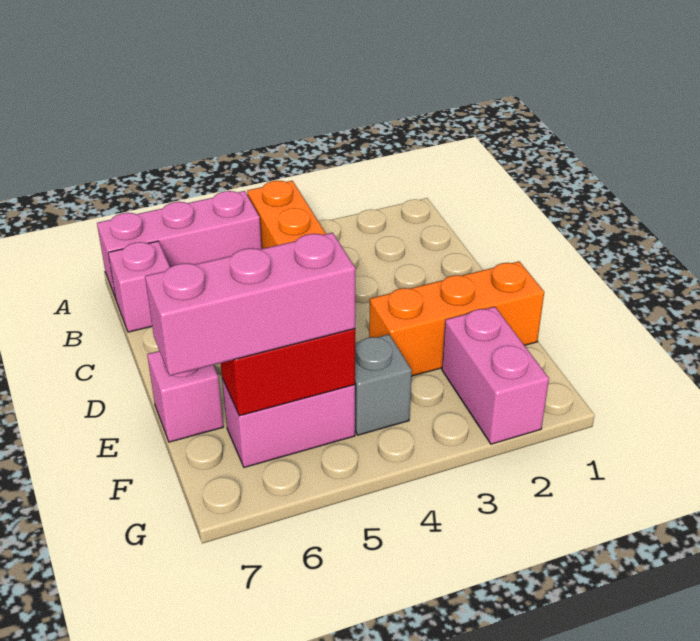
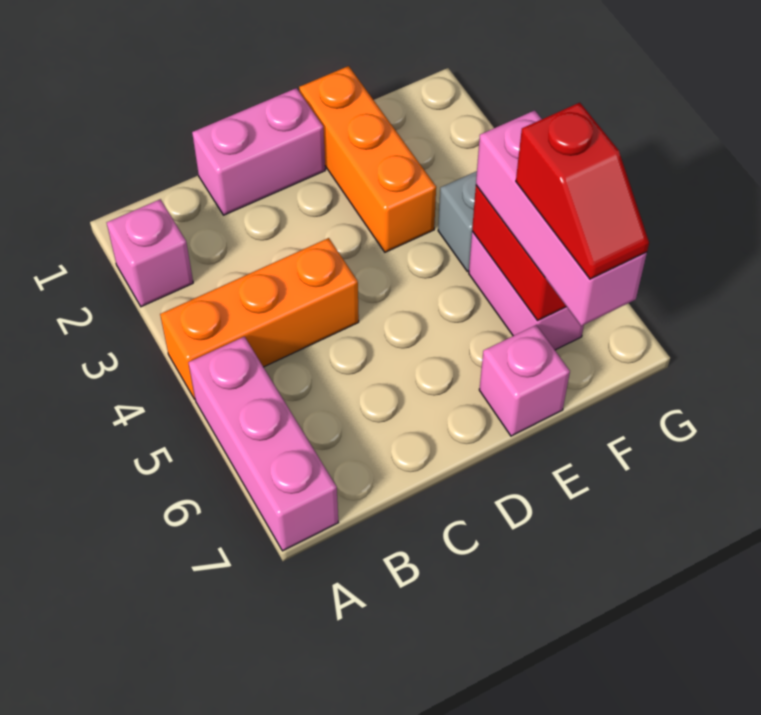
pink brick B7 level 1 -> pink brick A2 level 1
pink brick F2:G2 level 1 -> pink brick C1:D1 level 1
none -> red slope F6:F7 level 4 top 6

